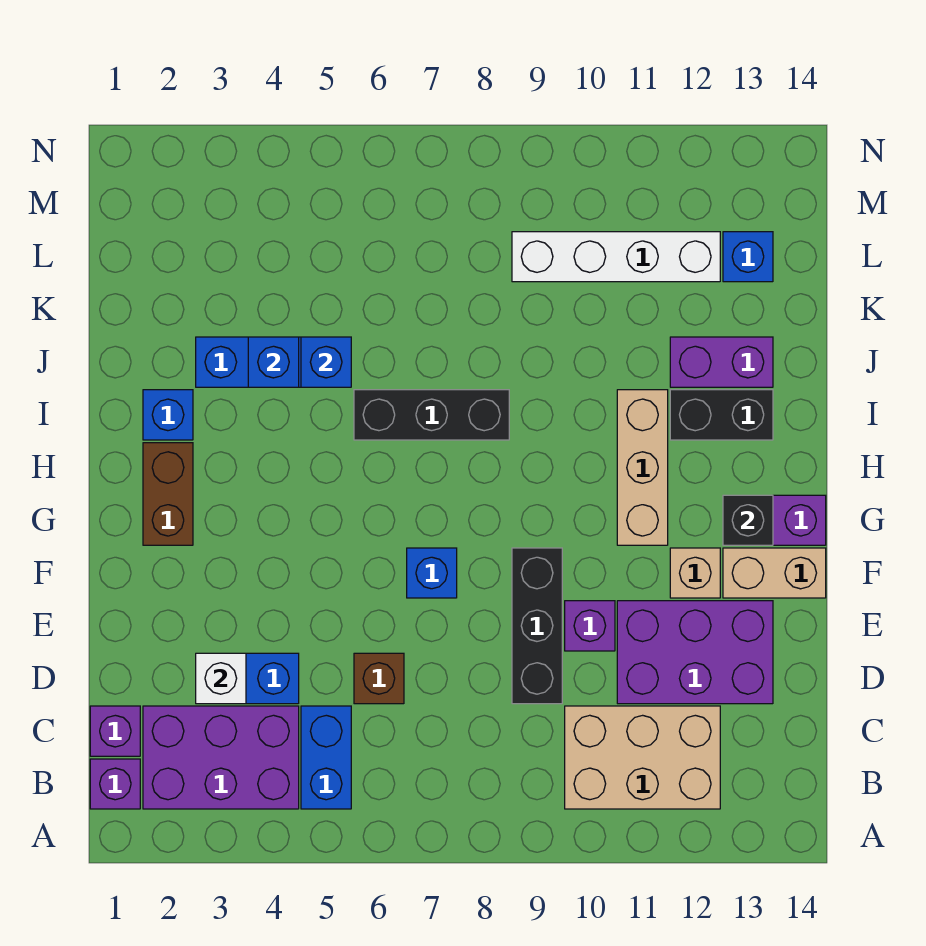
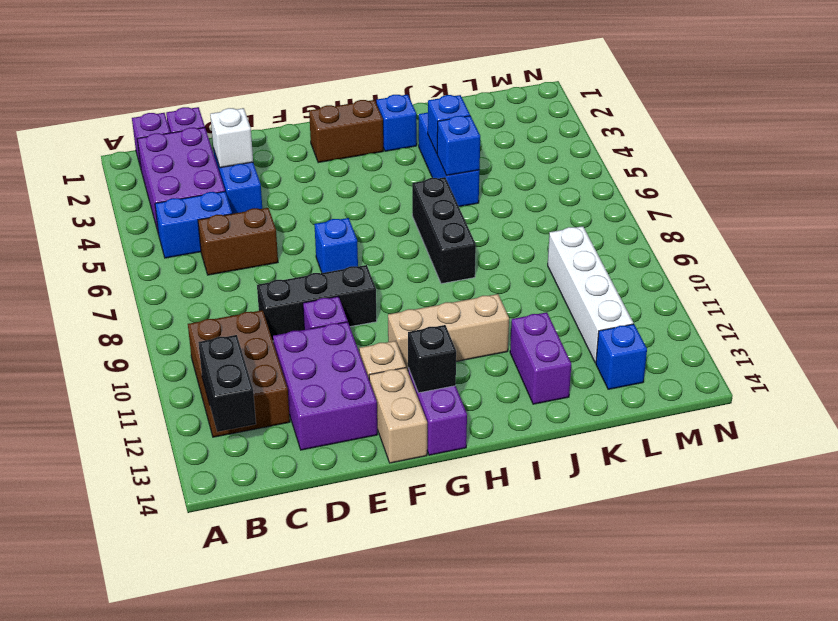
tan brick B10:C12 level 1 -> brown brick B10:C12 level 1
brown brick D6 level 1 -> brown brick C6:D6 level 1
black brick I12:I13 level 1 -> black brick B12:B13 level 2

